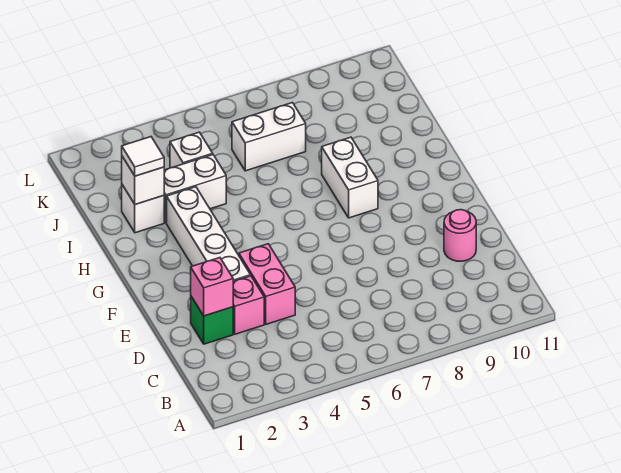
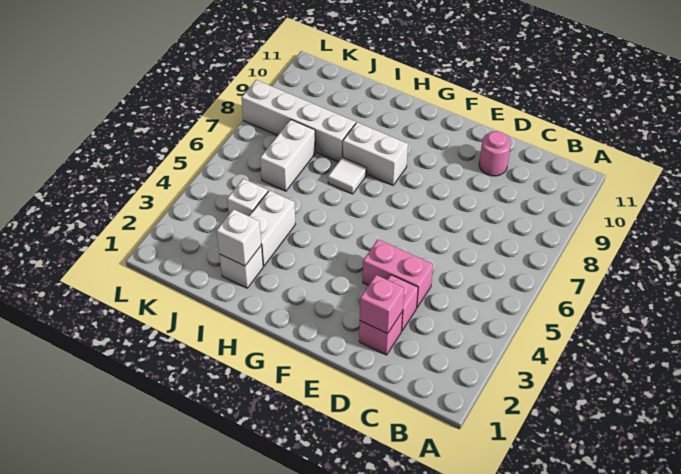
green brick D2 level 1 -> pink brick D2 level 1
white brick E3:H3 level 1 -> white brick I8:L8 level 1
white tile I2 level 3 -> white tile H7 level 1

